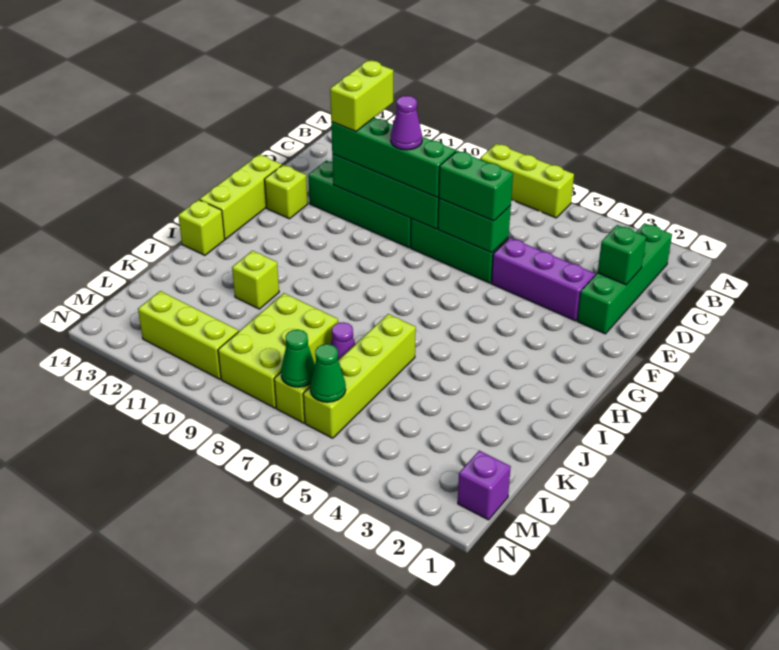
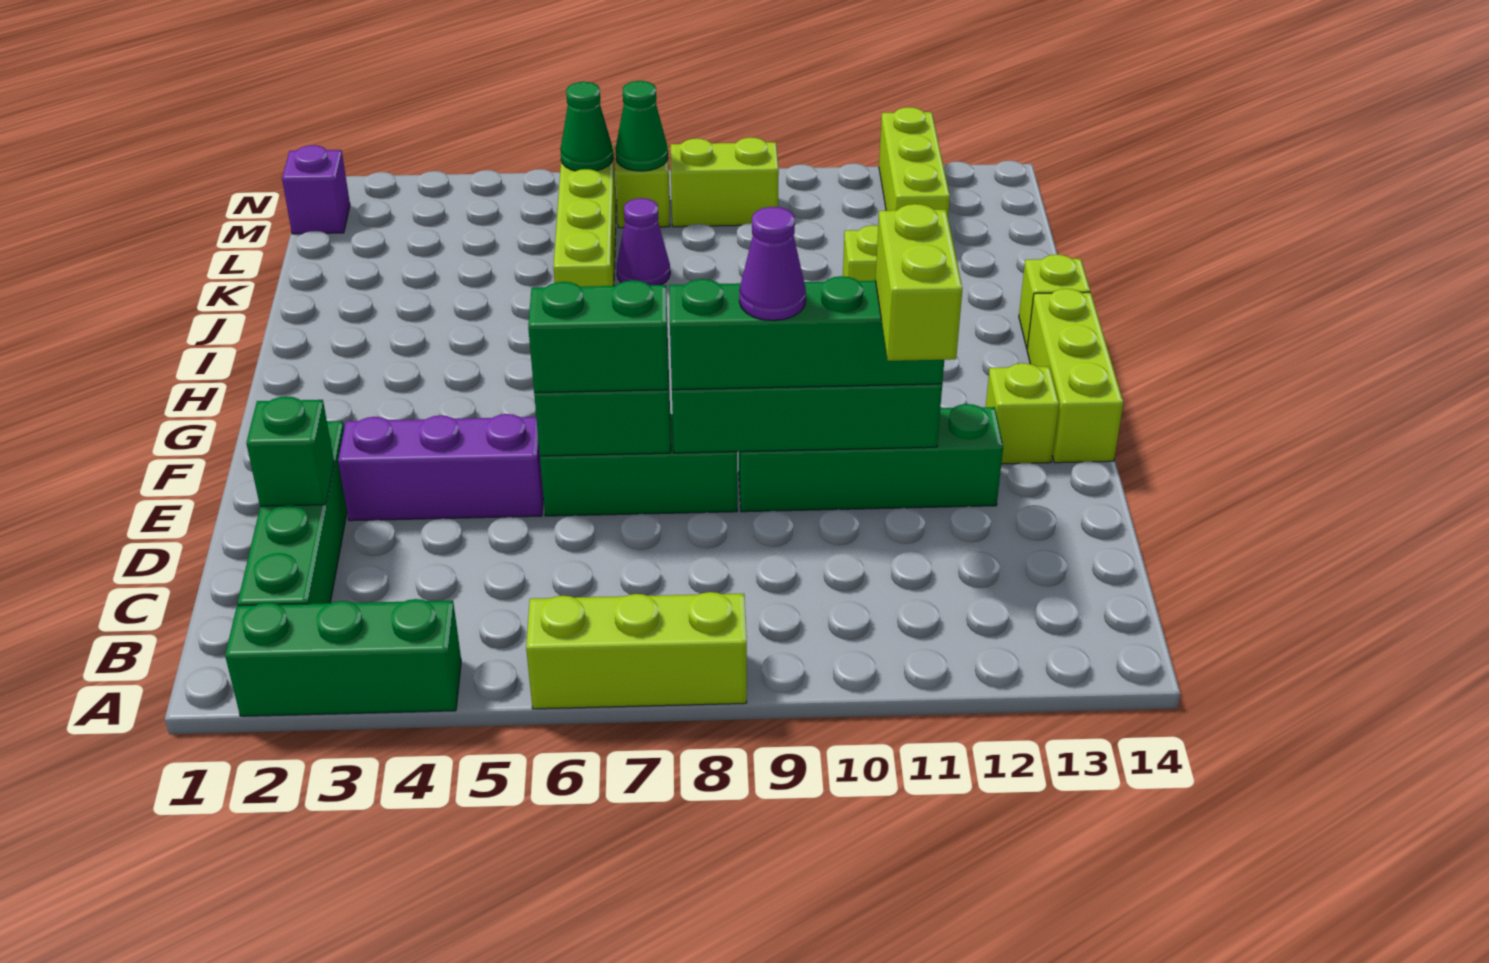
none -> green brick A2:A4 level 1
lime brick K8:M9 level 1 -> lime brick M8:M9 level 1
lime brick M10:M12 level 1 -> lime brick L12:N12 level 1

